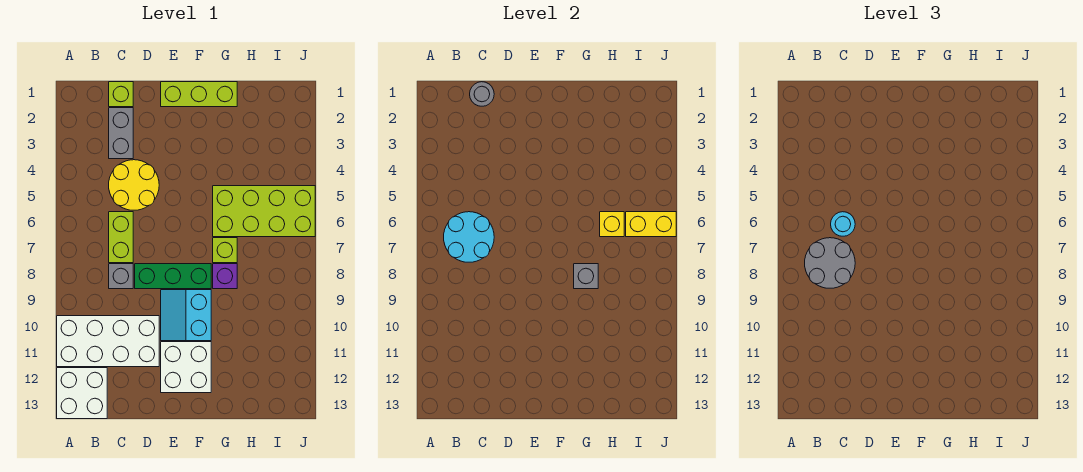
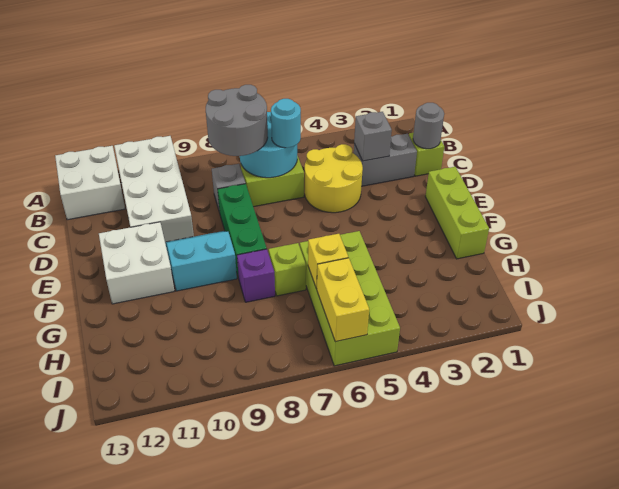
grey brick G8 level 2 -> grey brick C3 level 2

